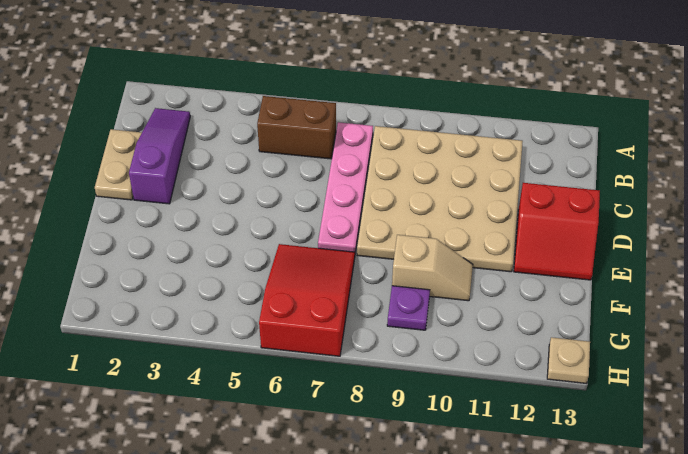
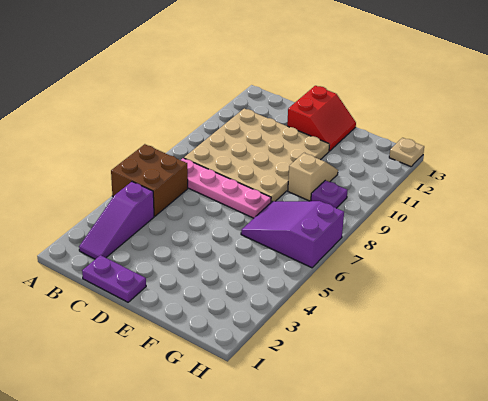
purple slope B2:D2 level 1 top D -> purple slope B2:B4 level 1 top 4
brown brick B5:B6 level 1 -> brown brick A5:B6 level 1
tan plate C1:D1 level 1 -> purple plate C1:D1 level 1
red slope F6:H7 level 1 top H -> purple slope F6:H7 level 1 top H

